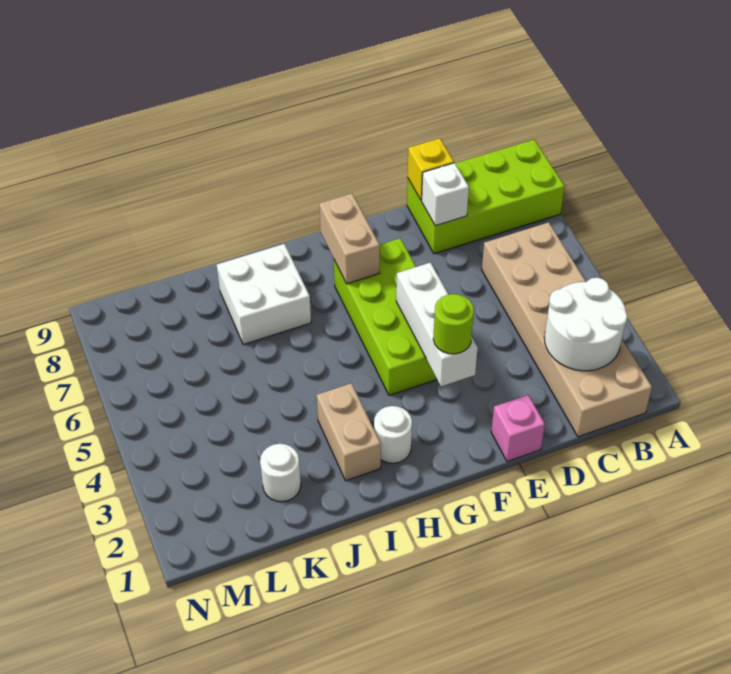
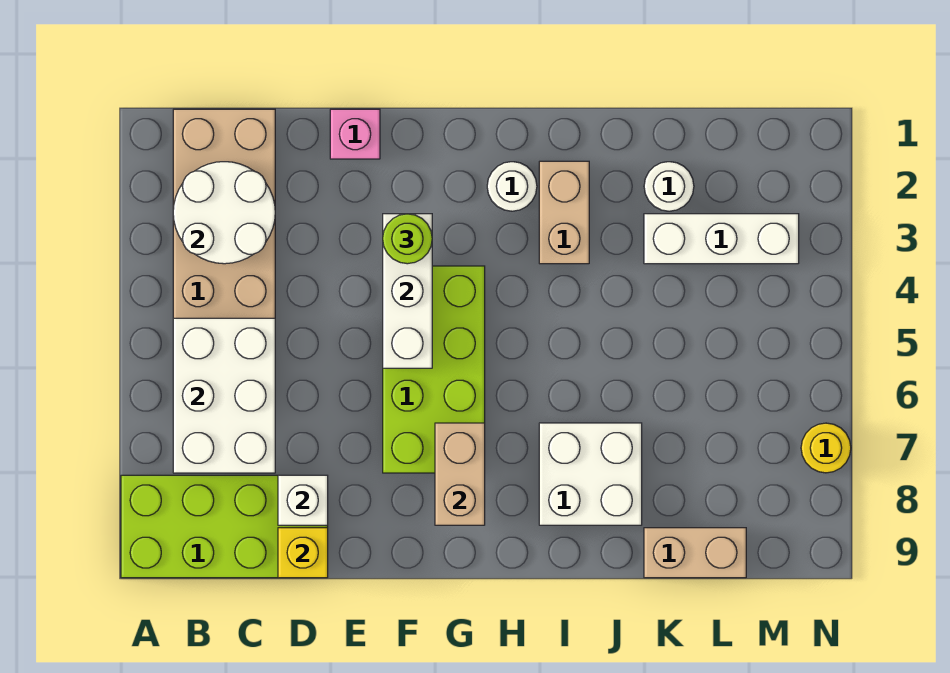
none -> white brick B5:C7 level 2
none -> white brick K3:M3 level 1
none -> tan brick K9:L9 level 1
none -> yellow round brick N7 level 1

